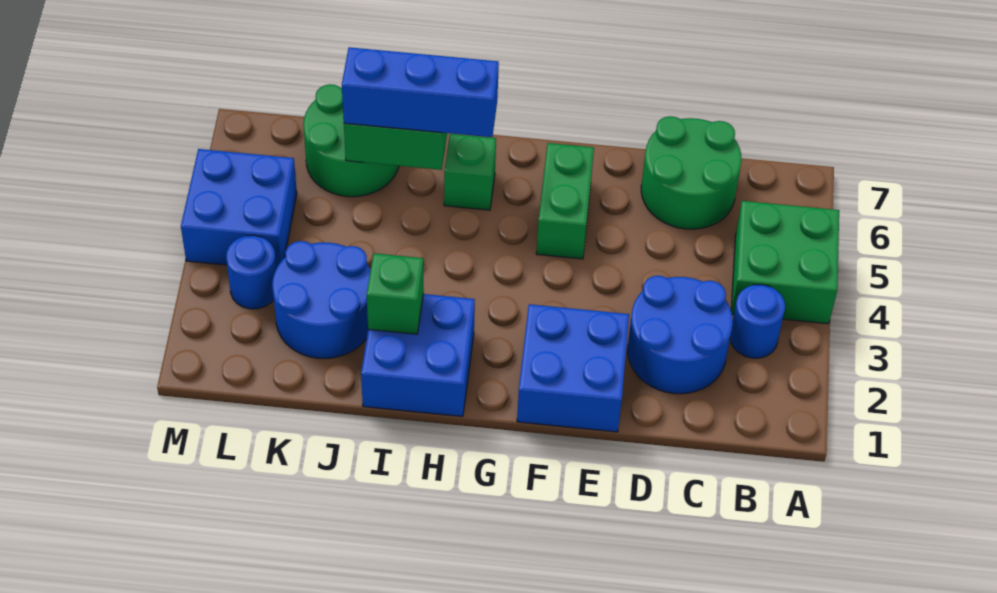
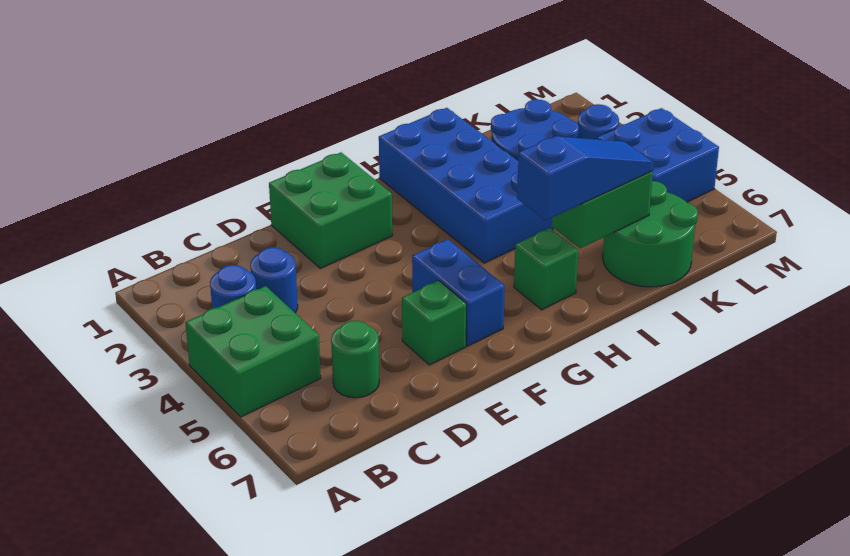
blue round brick C2:D3 level 1 -> blue round brick C3 level 1
green round brick C6:D7 level 1 -> green round brick C6 level 1
blue brick E1:F2 level 1 -> green brick E1:F2 level 1
green brick F5:F6 level 1 -> blue brick F5:F6 level 1
blue brick H1:I2 level 1 -> blue brick H1:I4 level 1
blue brick H6:J6 level 3 -> blue slope H6:J6 level 3 top H
green brick I2 level 2 -> green brick E6 level 1

